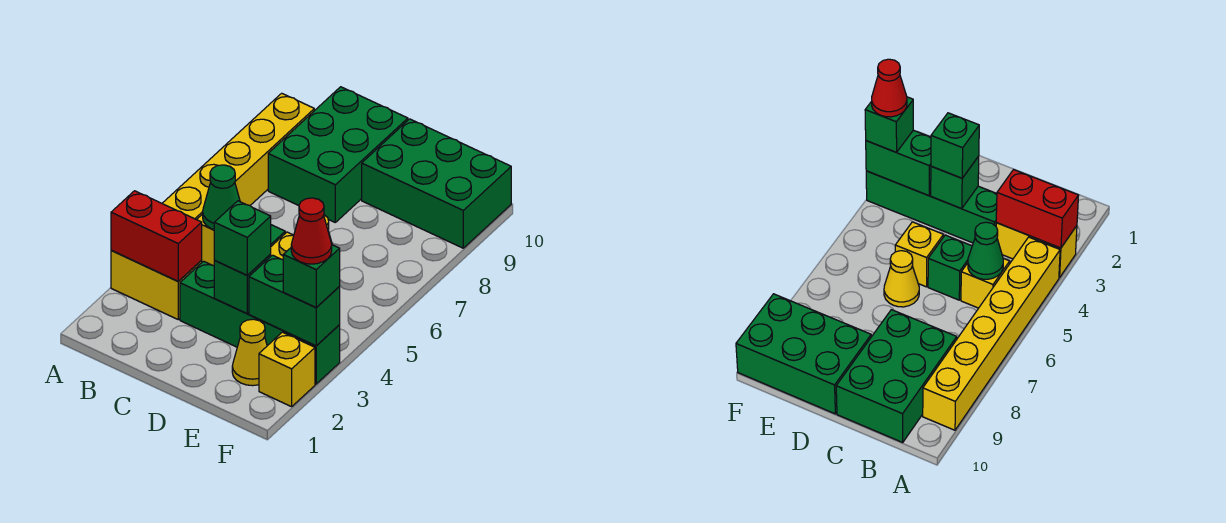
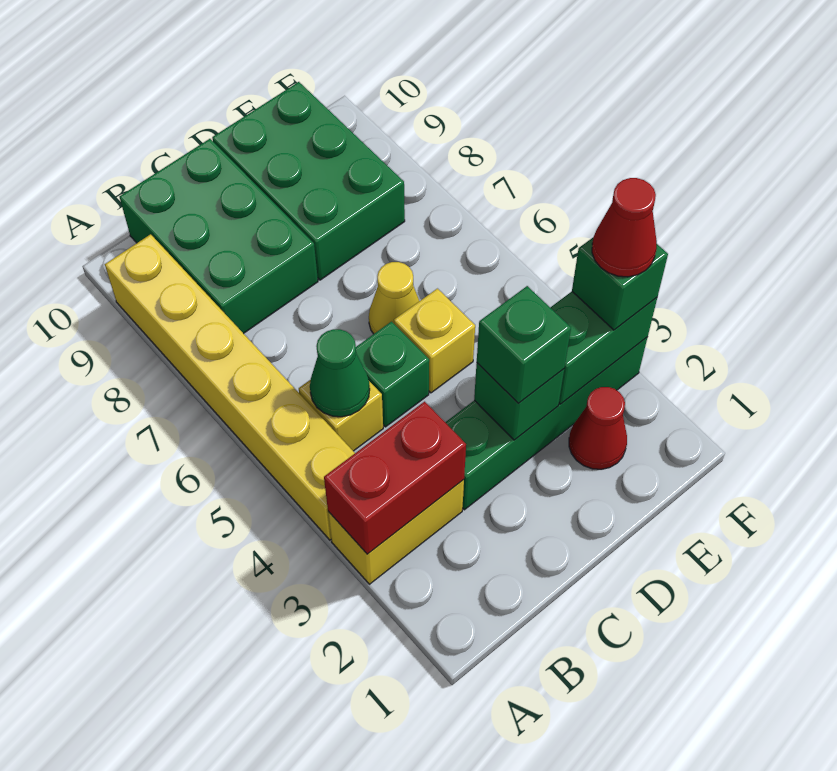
green brick D9:F10 level 1 -> green brick D8:E10 level 1
yellow cone E2 level 1 -> red cone E2 level 1
yellow brick F2 level 1 -> none

